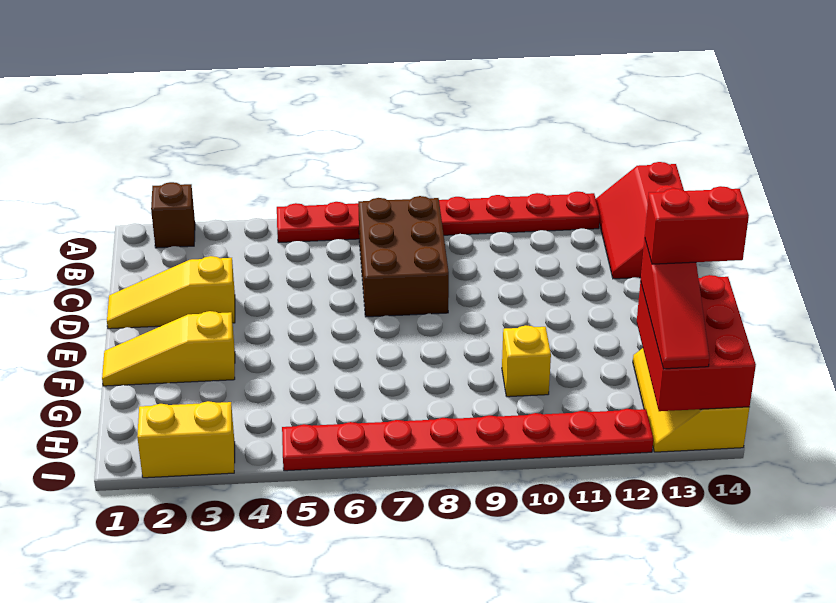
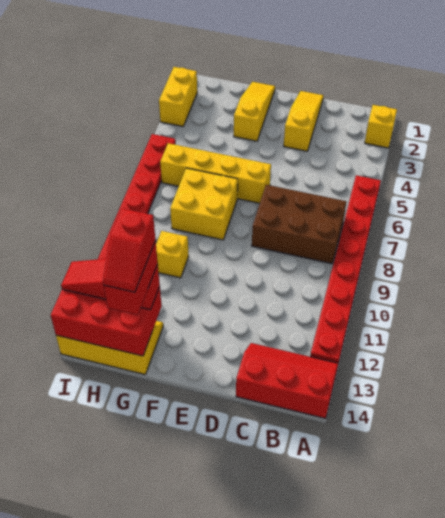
brown brick A2 level 1 -> yellow brick A2 level 1
none -> yellow brick E6:H6 level 1
none -> yellow brick F7:G8 level 1
none -> red slope G13:G14 level 5 top 13

